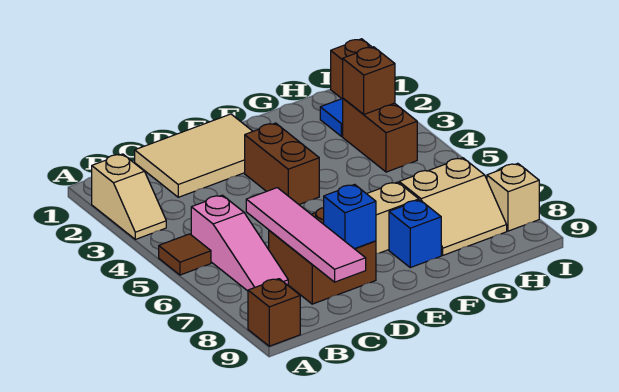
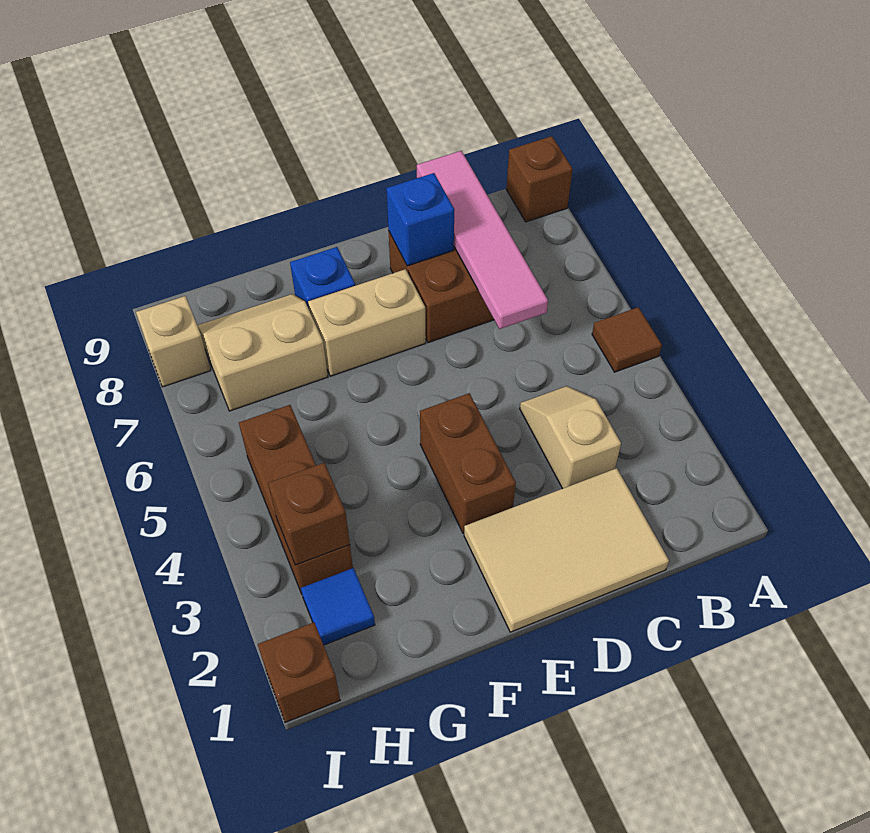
tan slope A2:A3 level 1 top 2 -> tan slope C3:C4 level 1 top 3
pink slope B5:B7 level 1 top 5 -> none
brown brick H3:H4 level 1 -> brown brick H3:H5 level 1

